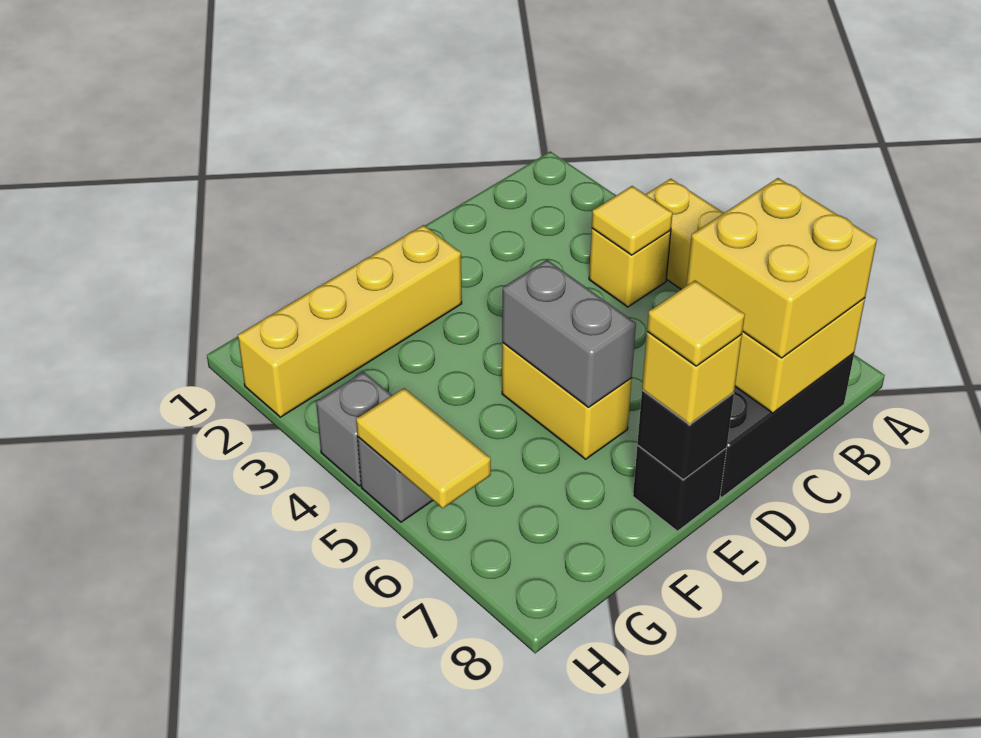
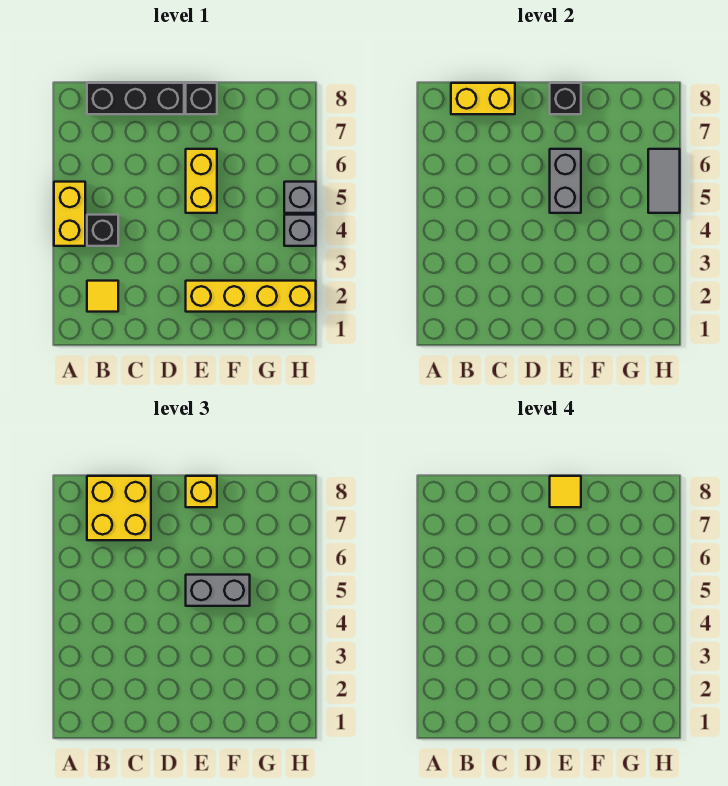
yellow brick B4 level 1 -> black brick B4 level 1
yellow tile B4 level 2 -> yellow tile B2 level 1
none -> grey brick E5:F5 level 3
yellow tile H5:H6 level 2 -> grey tile H5:H6 level 2

